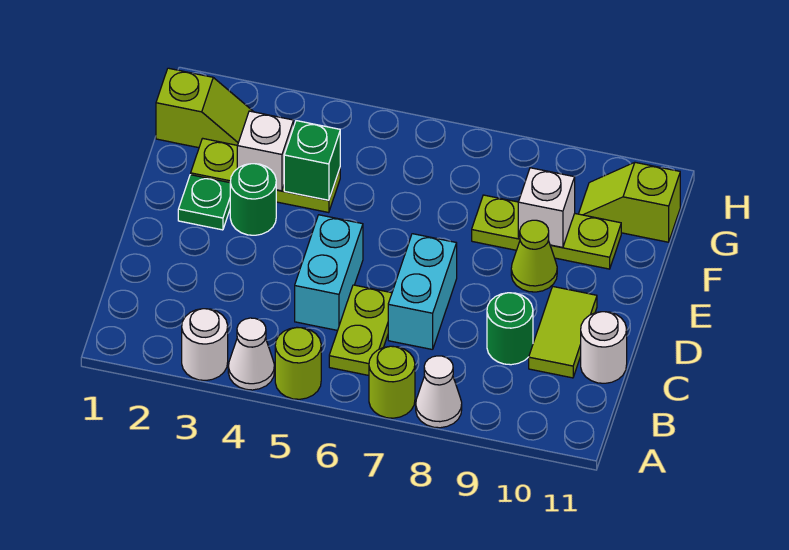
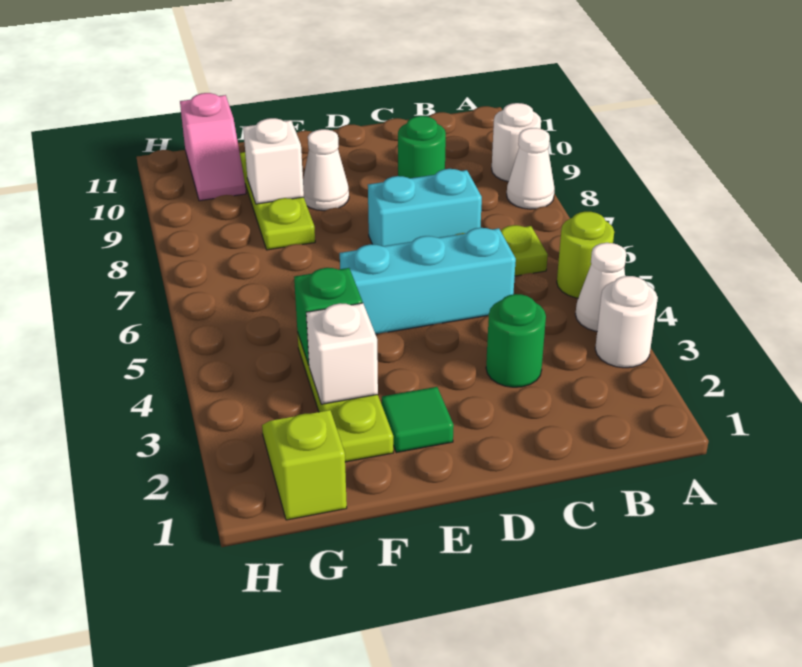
lime round brick A7 level 1 -> none
cyan brick C5:D5 level 1 -> cyan brick C5:E5 level 1
lime tile C10:D10 level 1 -> none
white round brick C11 level 1 -> white round brick A9 level 1
green plate E2 level 1 -> green tile E2 level 1
green round brick E3 level 1 -> green round brick C3 level 1
lime cone E9 level 1 -> white cone E9 level 1
lime slope G10:G11 level 1 top 11 -> pink slope G10:G11 level 1 top 11

